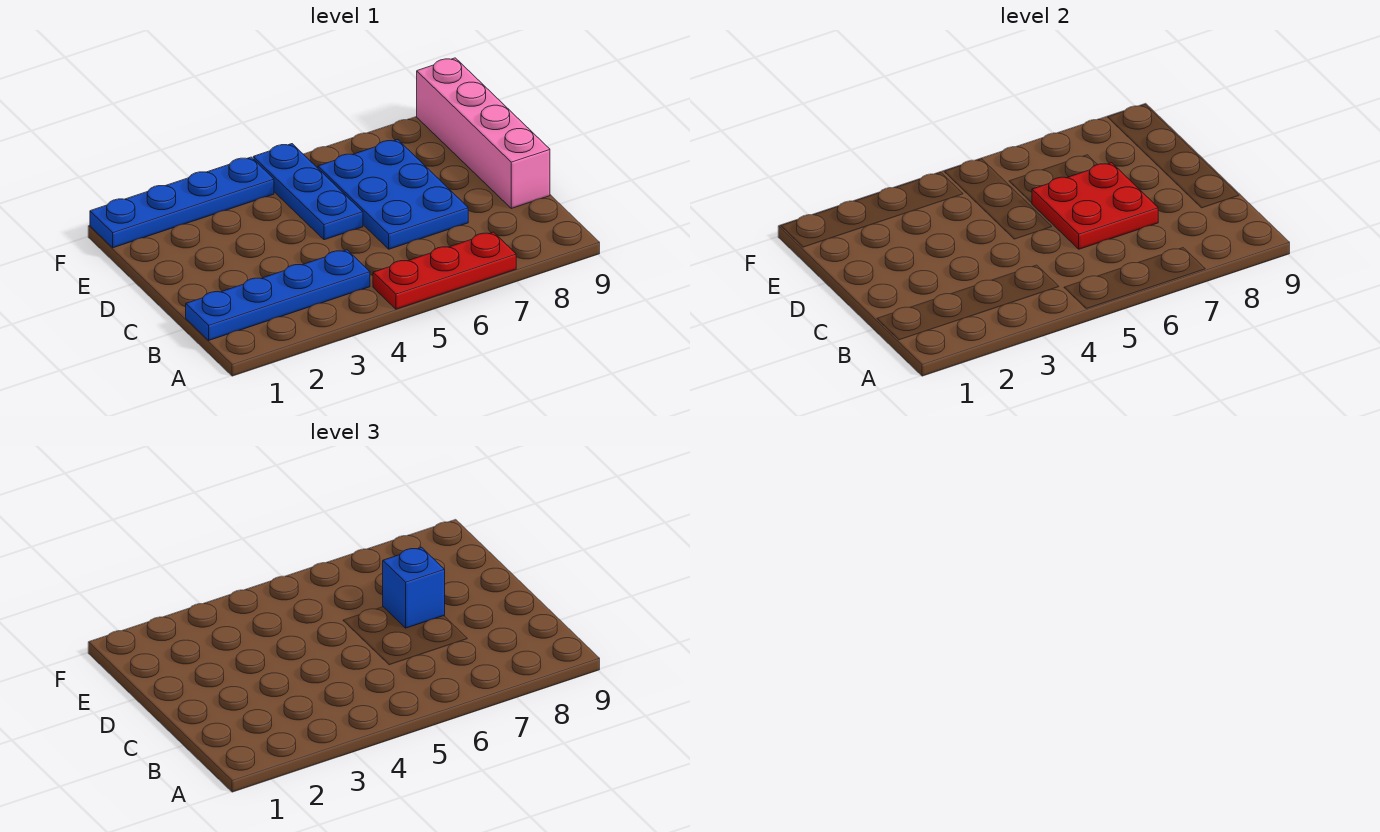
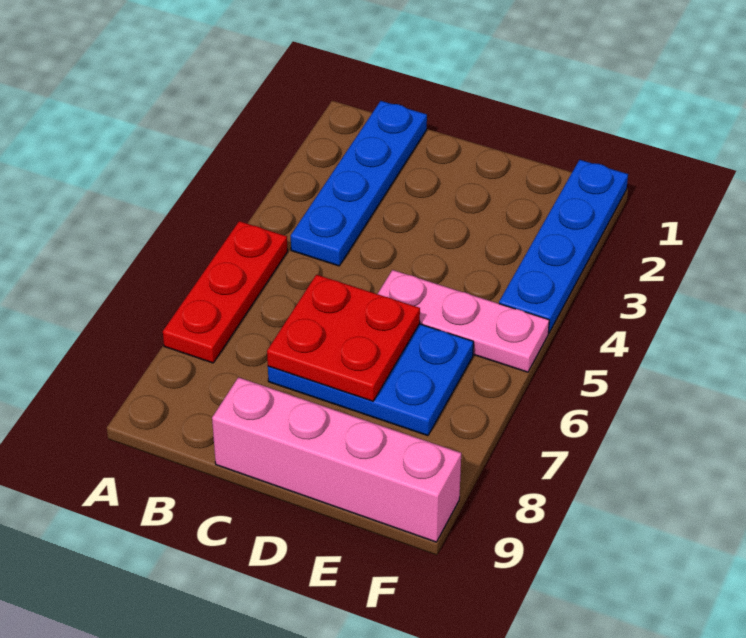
blue plate D5:F5 level 1 -> pink plate D5:F5 level 1
blue brick D7 level 3 -> none

